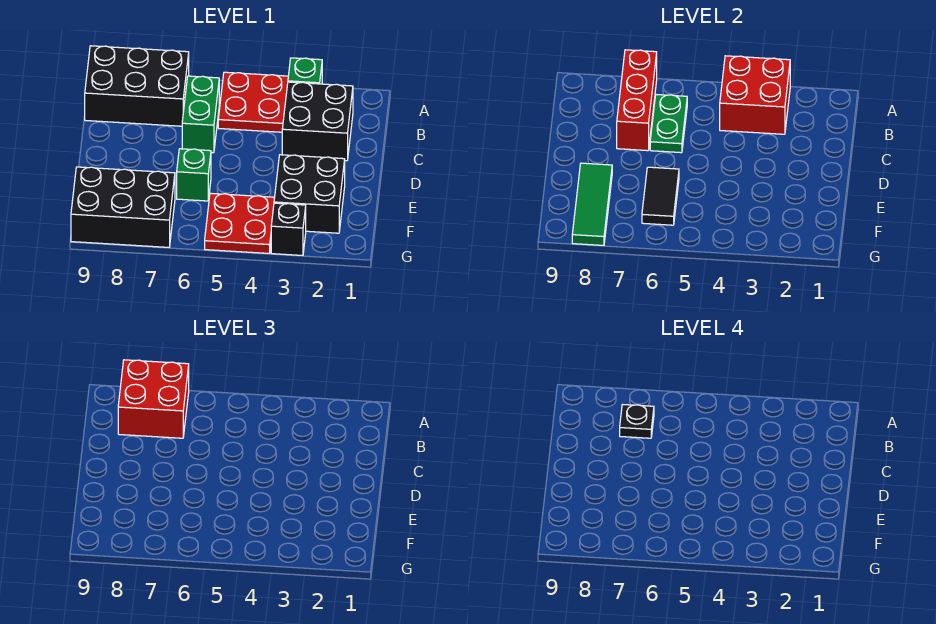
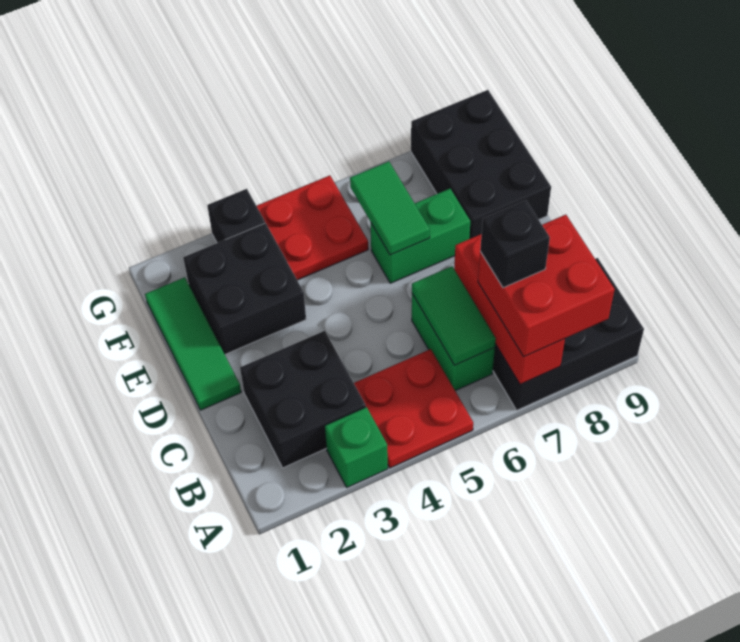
red brick A3:B4 level 2 -> none
green plate B6:C6 level 2 -> green tile B6:C6 level 2
black plate B7 level 4 -> black brick B7 level 4
green brick E6 level 1 -> green brick E6:E7 level 1
black tile E6:F6 level 2 -> green tile E6:F6 level 2
green tile E8:G8 level 2 -> green tile D1:F1 level 1
black brick F7:G9 level 1 -> black brick E8:G9 level 1

